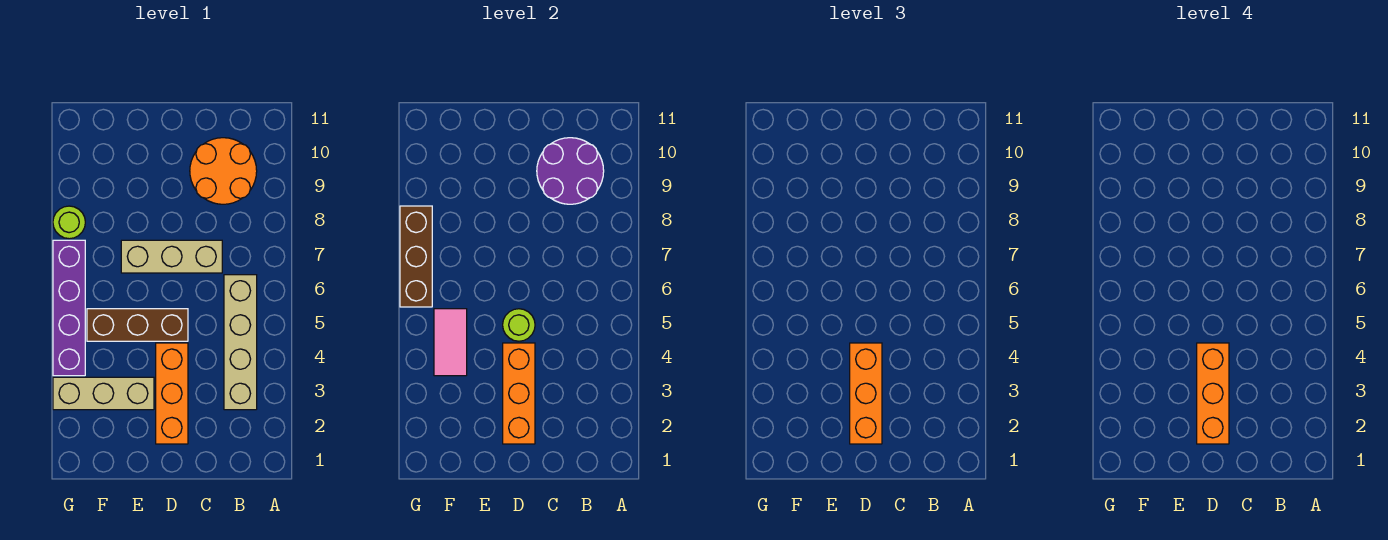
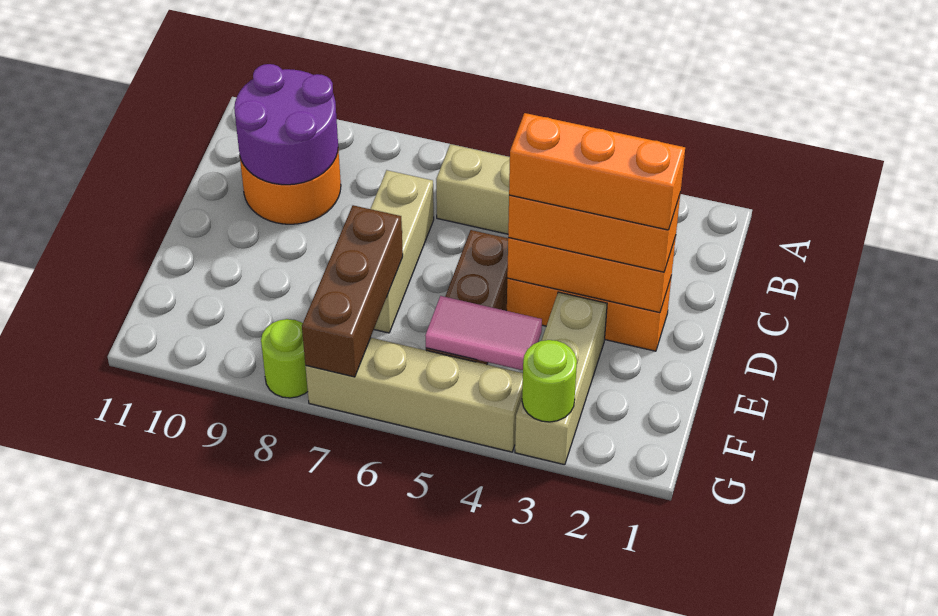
lime round brick D5 level 2 -> lime round brick G3 level 2
purple brick G4:G7 level 1 -> tan brick G4:G7 level 1
brown brick G6:G8 level 2 -> brown brick E7:G7 level 2

